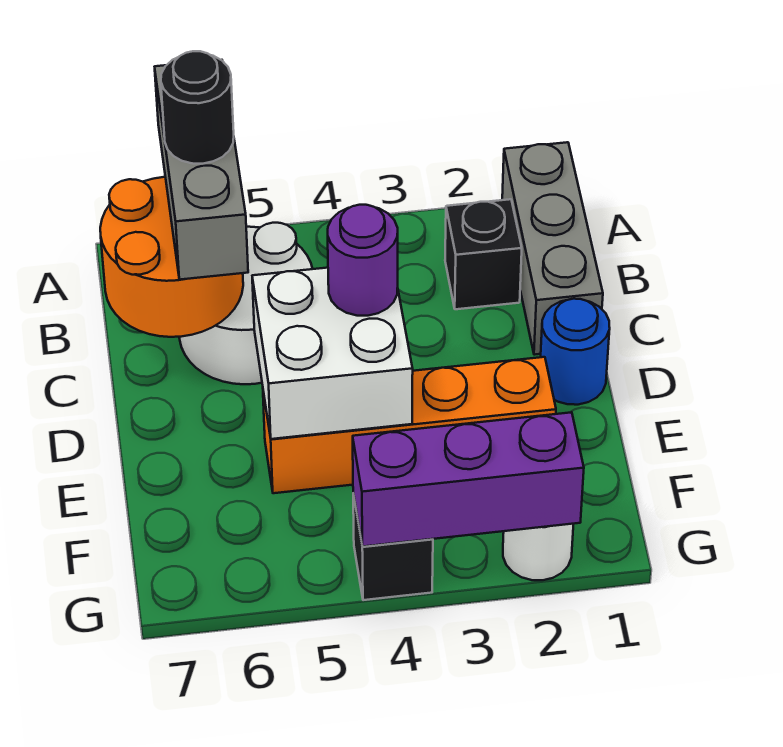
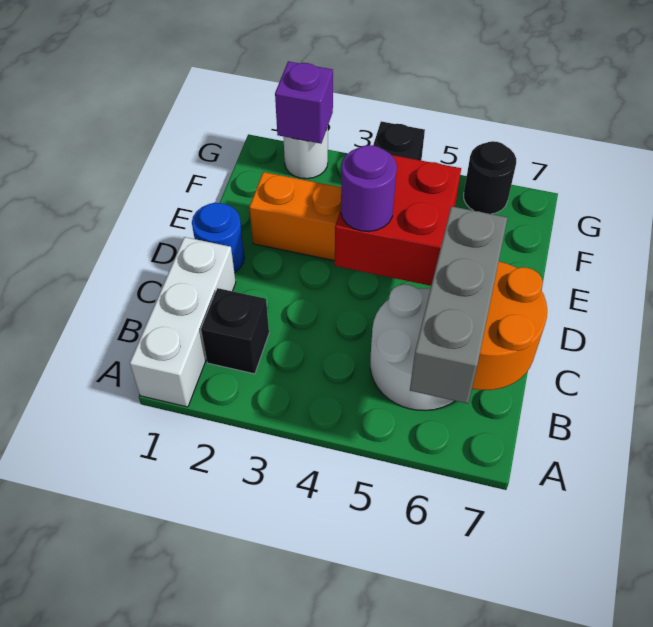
grey brick A1:C1 level 1 -> white brick A1:C1 level 1
black round brick B6 level 4 -> black round brick G6 level 1
white brick D4:E5 level 2 -> red brick D4:E5 level 2
purple brick G2:G4 level 2 -> purple brick G2 level 2

